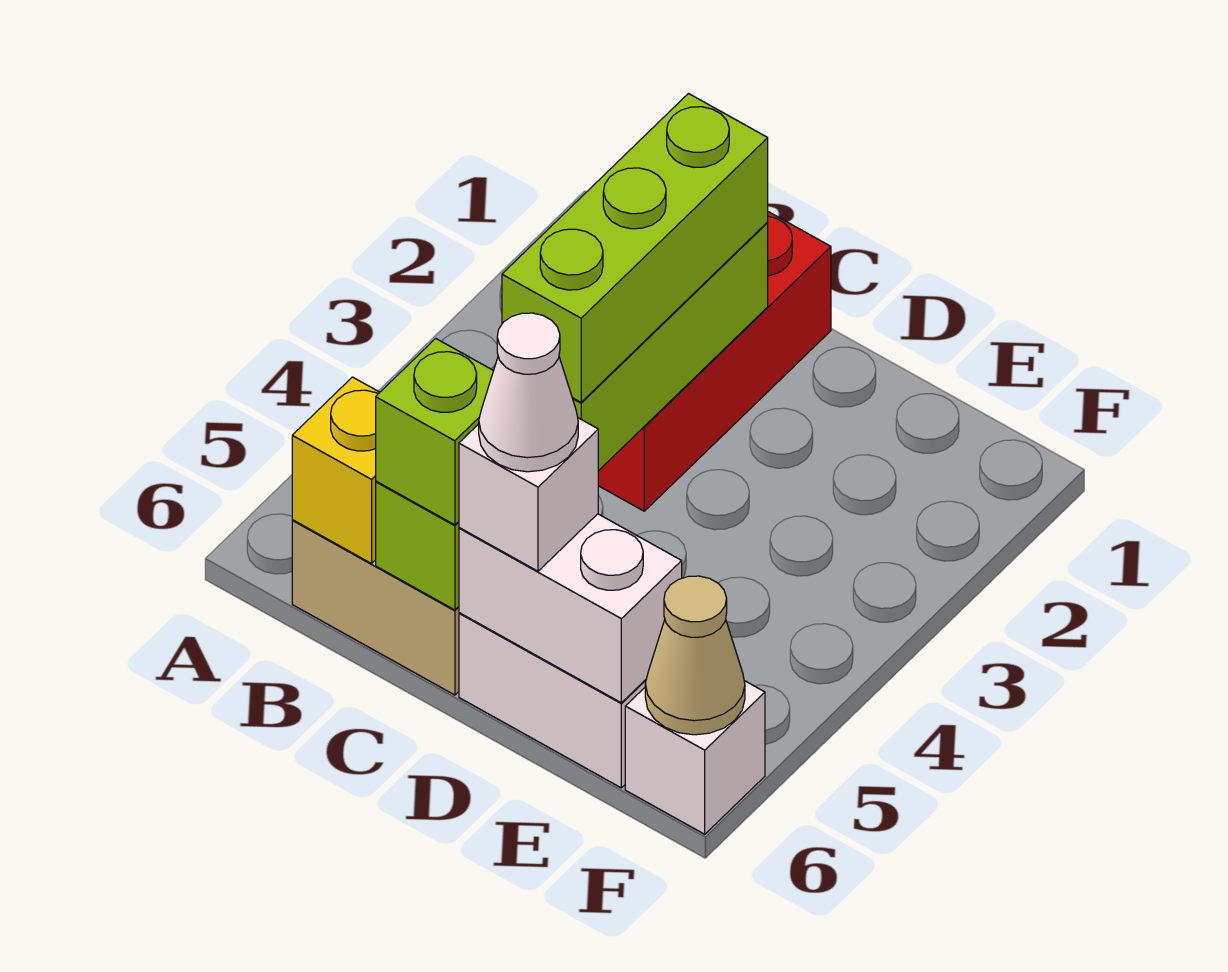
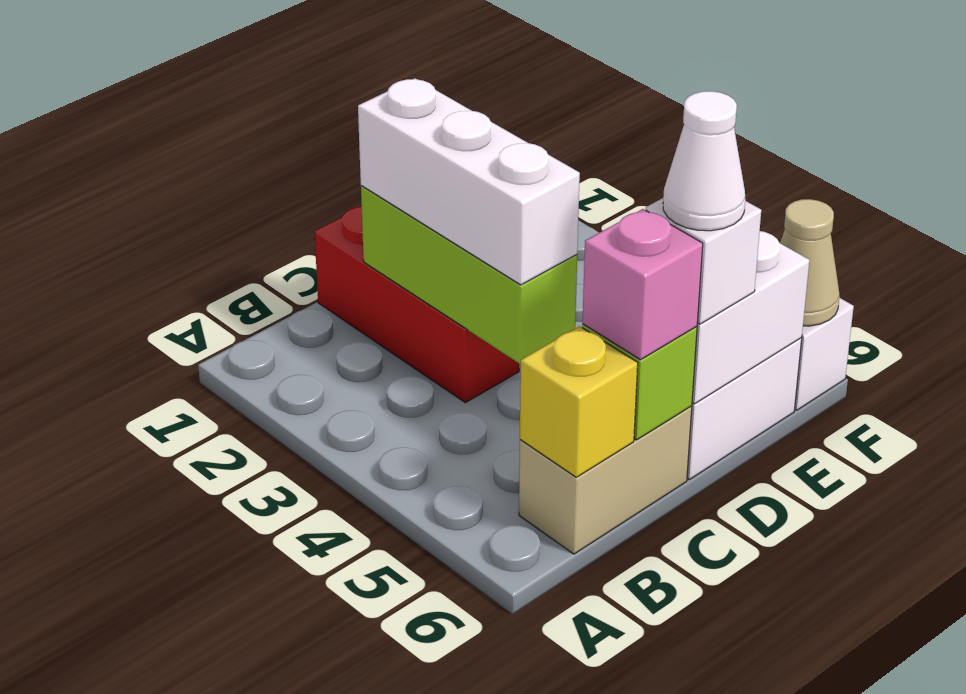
lime brick C2:C4 level 3 -> white brick C2:C4 level 3
lime brick C6 level 3 -> pink brick C6 level 3

